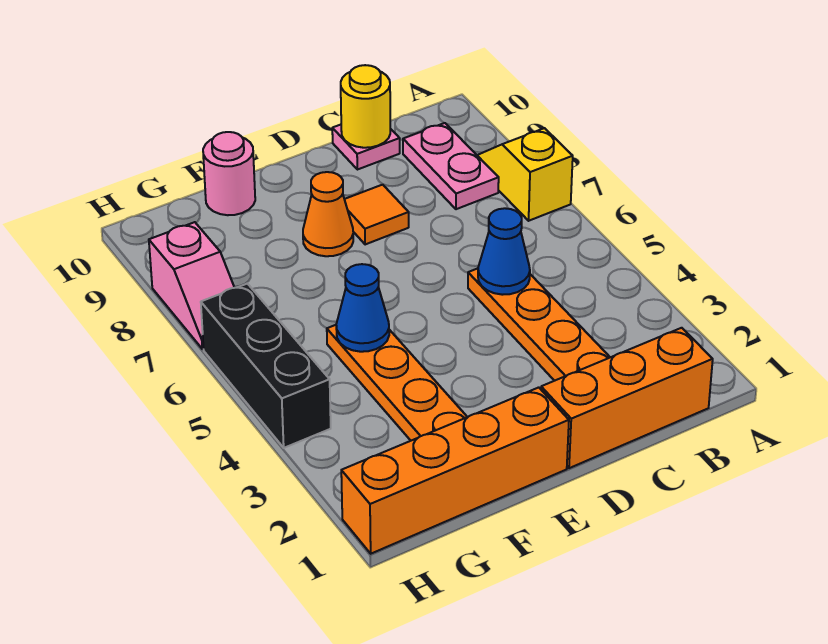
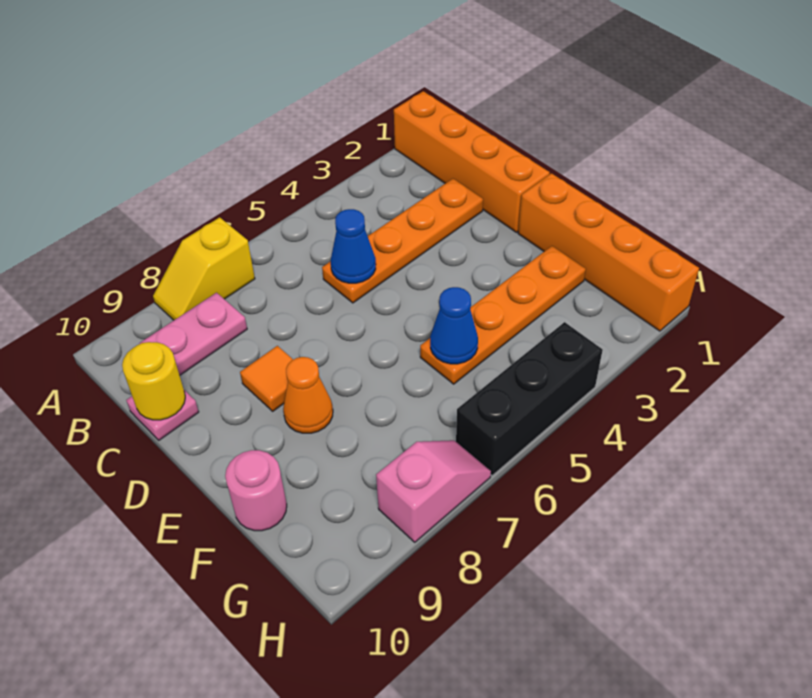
orange brick B1:D1 level 1 -> orange brick A1:D1 level 1

